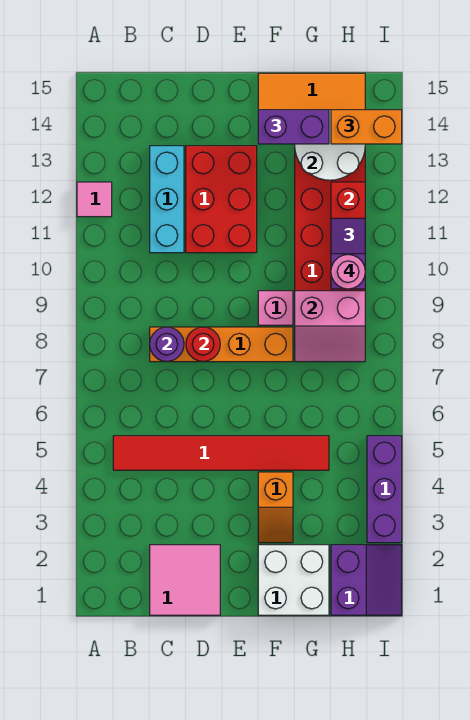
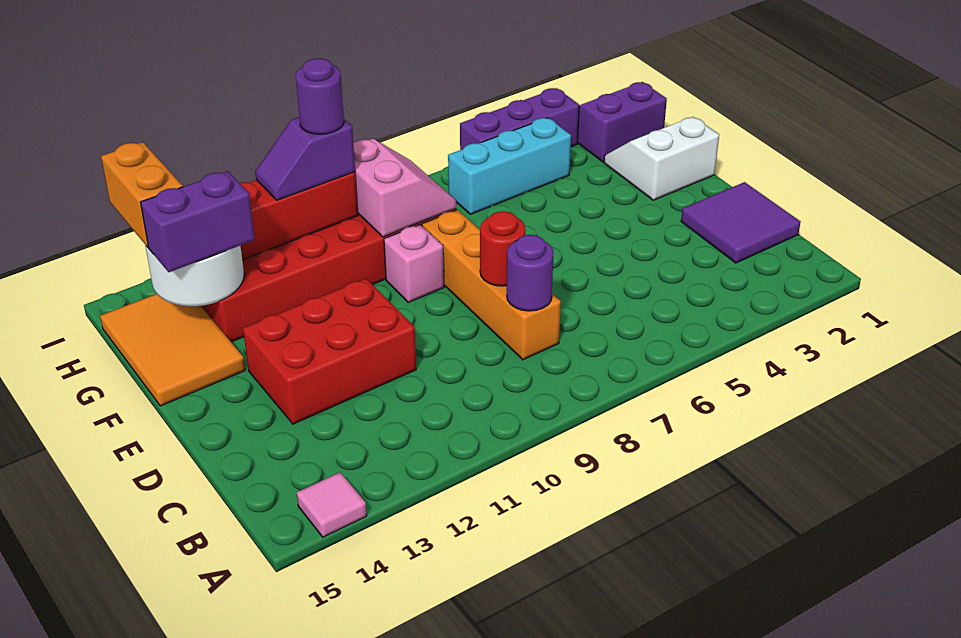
pink tile A12 level 1 -> pink tile A14 level 1
red tile B5:G5 level 1 -> none
pink tile C1:D2 level 1 -> purple tile C1:D2 level 1
cyan brick C11:C13 level 1 -> cyan brick H4:H6 level 1
white brick F1:G2 level 1 -> white slope F1:G2 level 1 top F
orange slope F3:F4 level 1 top 4 -> none
purple brick F14:G14 level 3 -> purple brick G13:G14 level 3
pink round brick H10 level 4 -> purple round brick H10 level 4

